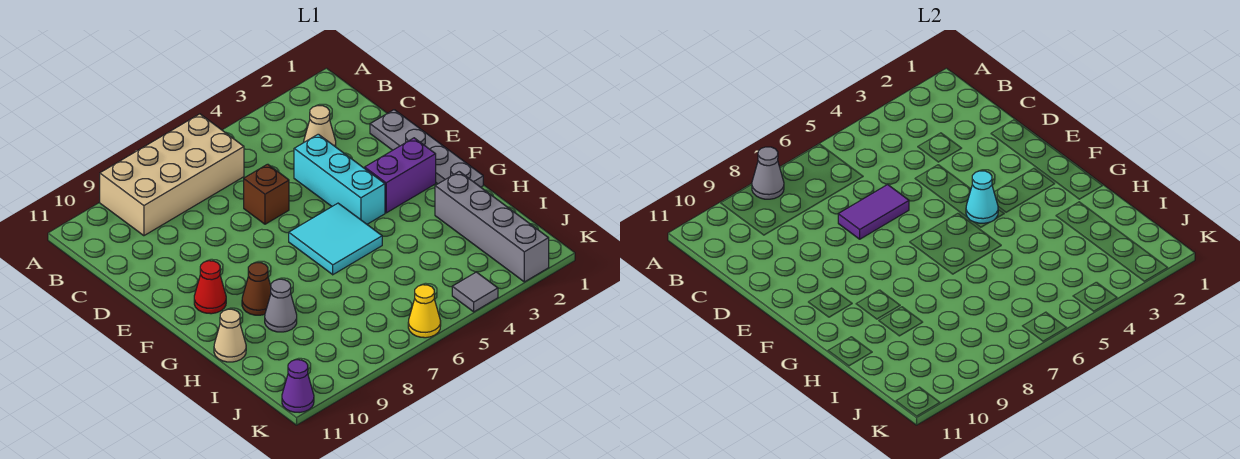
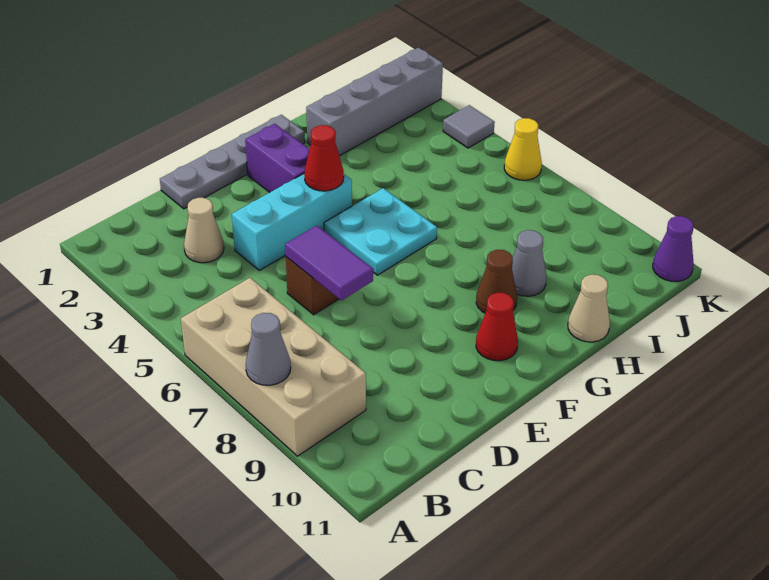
cyan cone F4 level 2 -> red cone F4 level 2
cyan tile F5:G6 level 1 -> cyan plate F5:G6 level 1

